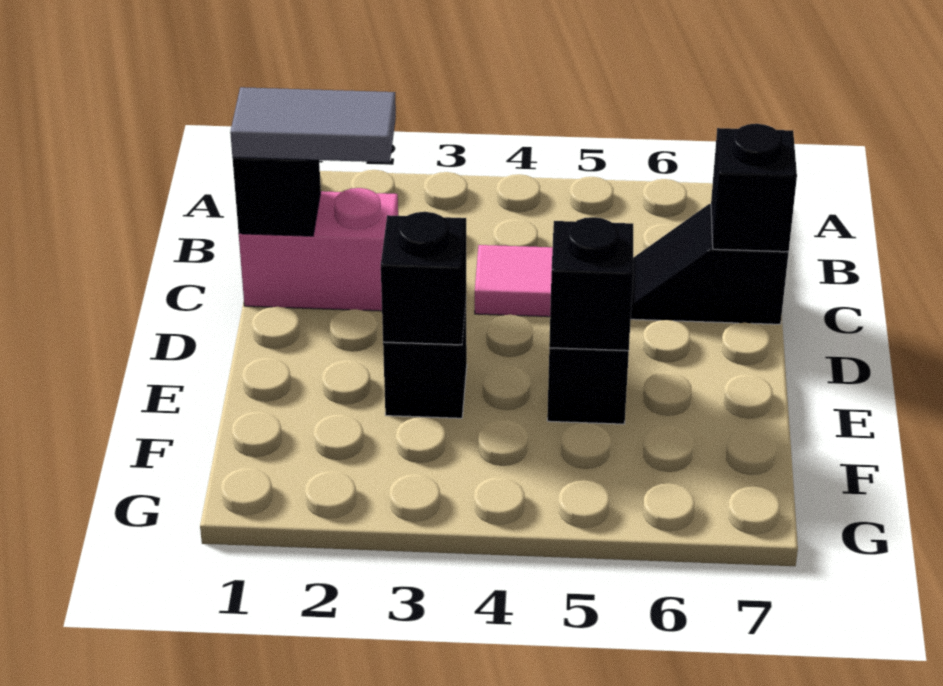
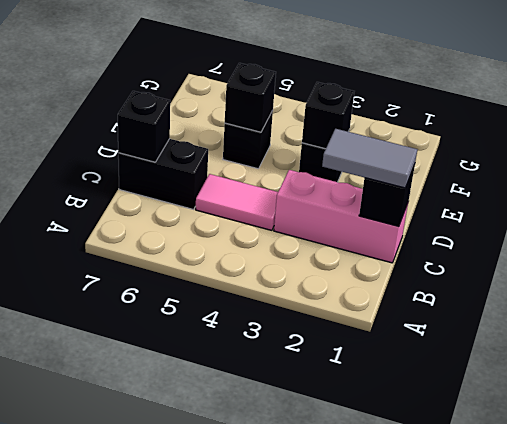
pink brick C1:C2 level 1 -> pink brick C1:C3 level 1
black slope C6:C7 level 1 top 7 -> black brick C6:C7 level 1

